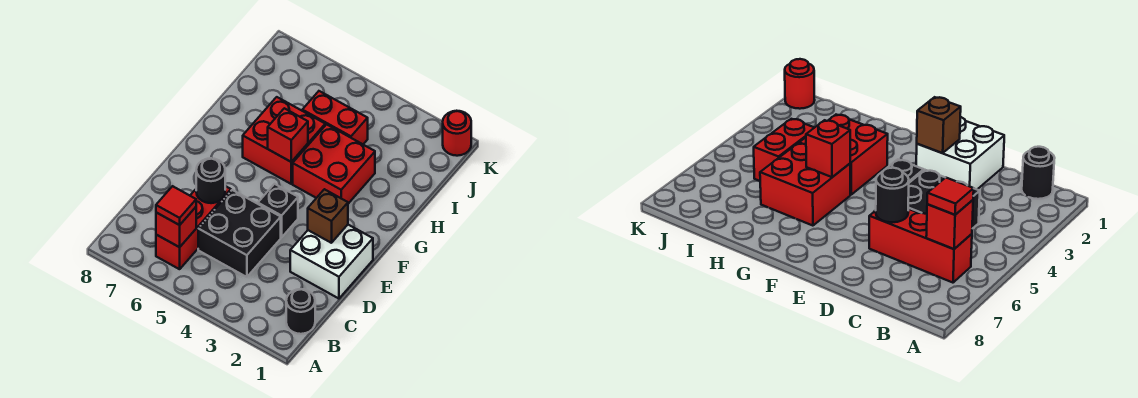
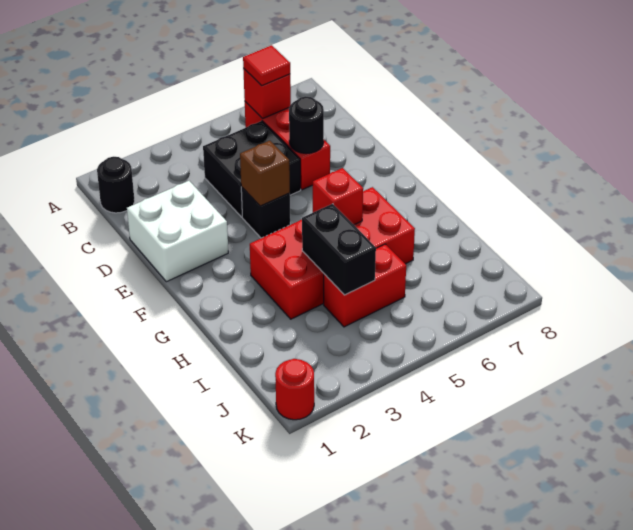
brown brick E2 level 2 -> brown brick E4 level 2
none -> black brick H4:I4 level 2

